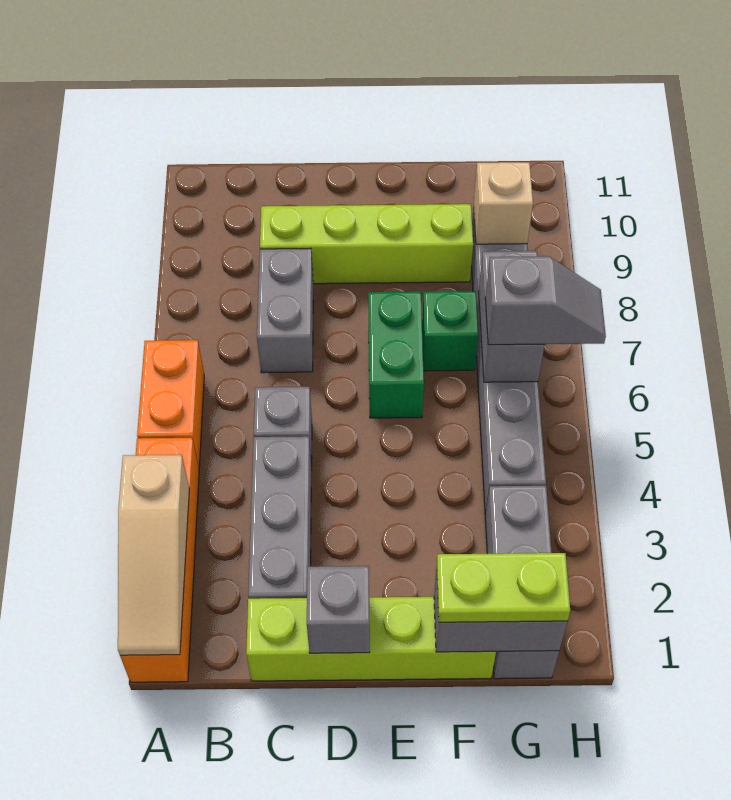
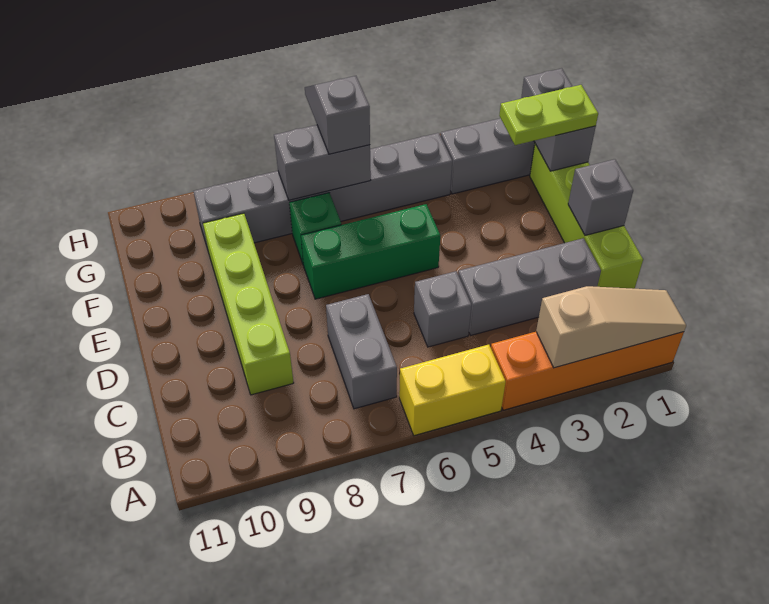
orange brick A5:A6 level 1 -> yellow brick A5:A6 level 1
grey brick C7:C8 level 1 -> grey brick B7:C7 level 1
green brick E6:E7 level 1 -> green brick E5:E7 level 1
lime plate F1:G1 level 3 -> lime plate F1:F2 level 3
tan brick G9 level 2 -> none

